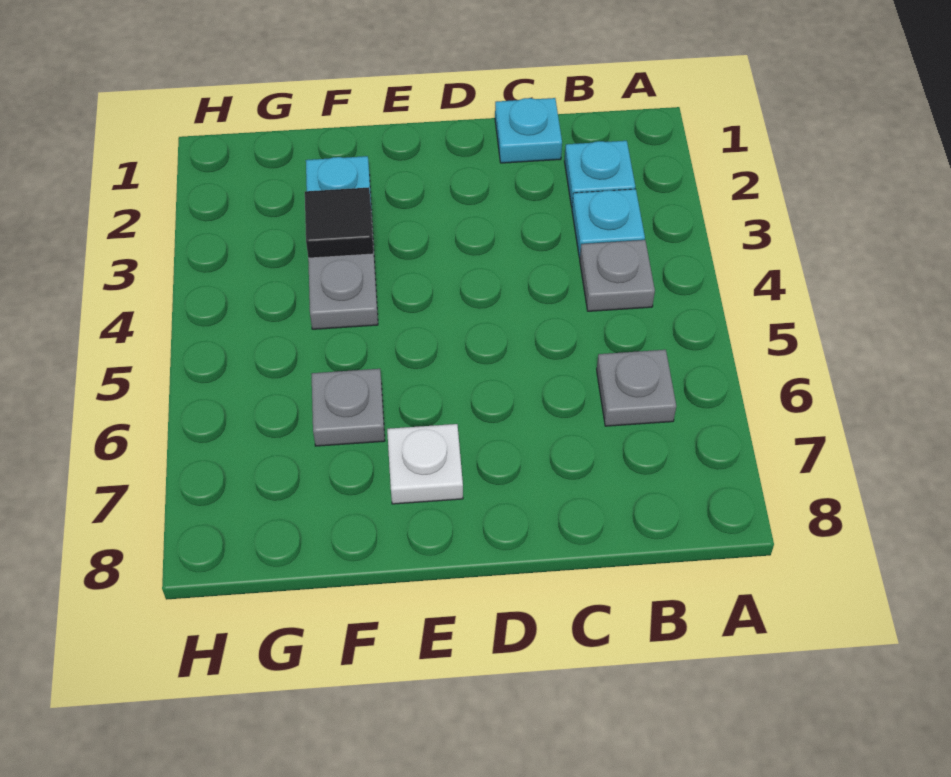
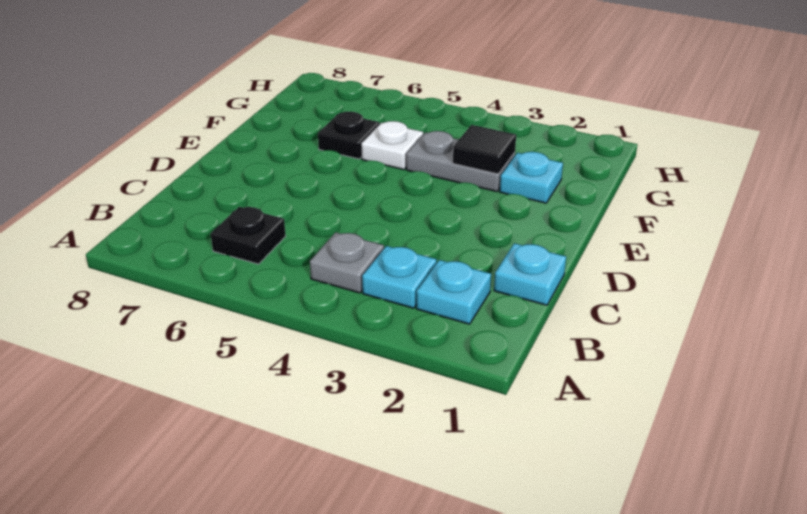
grey plate B6 level 1 -> black plate B6 level 1
white plate E7 level 1 -> white plate F5 level 1
grey plate F6 level 1 -> black plate F6 level 1

